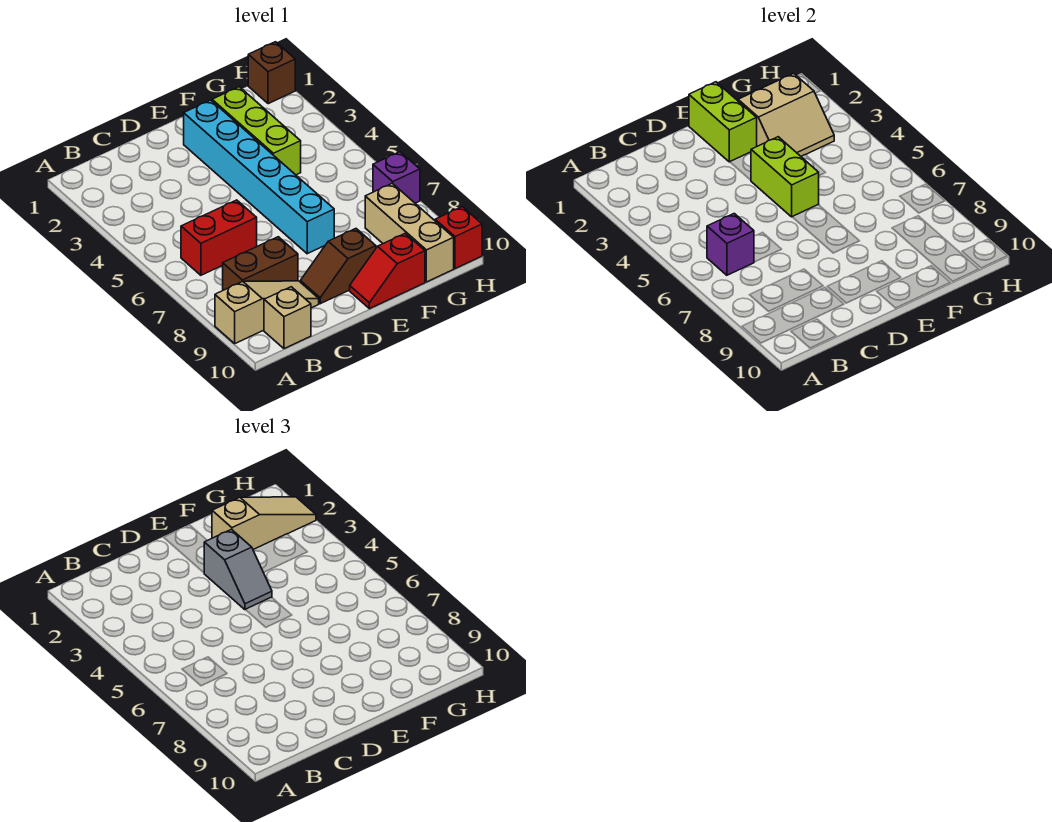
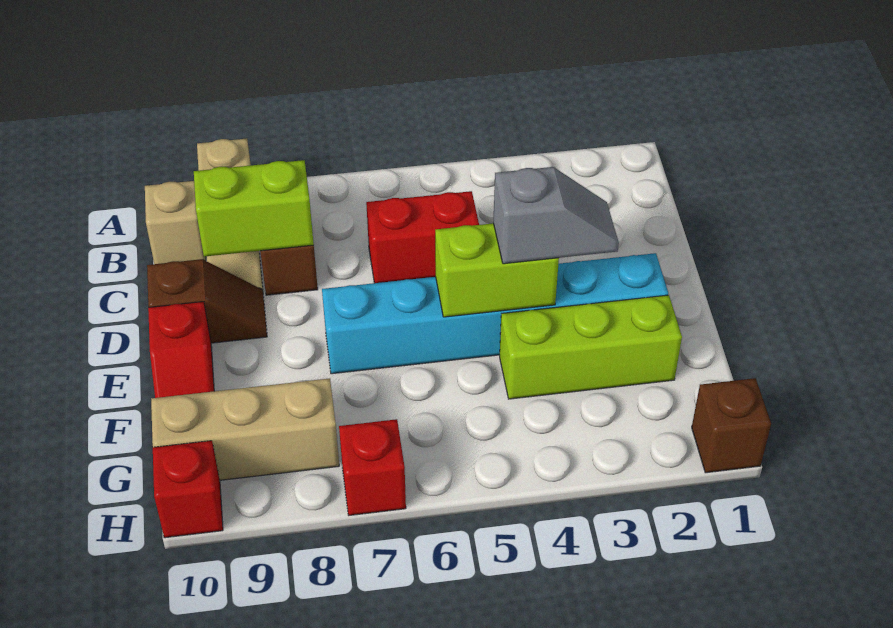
red brick B6:C6 level 1 -> red brick C5:C6 level 1
purple brick B6 level 2 -> none
brown slope D9:E9 level 1 top E -> brown slope D9:D10 level 1 top 10
lime brick E1:E2 level 2 -> lime brick C8:C9 level 2
grey slope E3:E4 level 3 top 3 -> grey slope E3:E4 level 3 top 4
red slope E10:F10 level 1 top F -> red slope E10:F10 level 1 top E
tan slope F2:G3 level 2 top 2 -> none
tan slope F2:H2 level 3 top F -> none
purple brick H7 level 1 -> red brick H7 level 1

